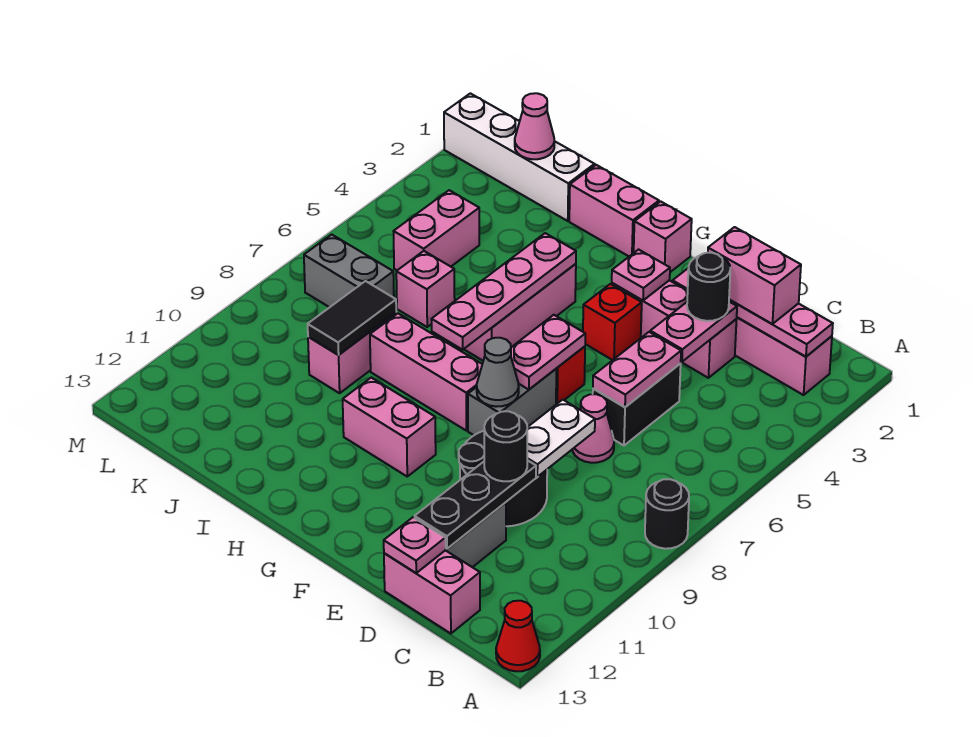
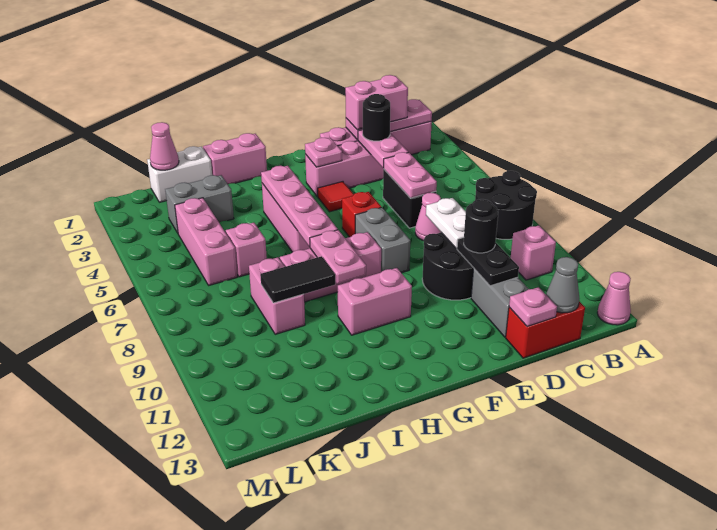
black round brick A8 level 1 -> black round brick A7:B8 level 1
red cone A13 level 1 -> pink cone A13 level 1
pink brick C13:D13 level 1 -> red brick C13:D13 level 1
black plate D10:D12 level 2 -> black plate D10:D11 level 2
red brick F4 level 1 -> red tile F4 level 1
pink plate F6:F7 level 2 -> pink plate H8:H9 level 2
grey cone F8 level 2 -> grey cone C13 level 2
pink brick G1 level 1 -> pink brick B10 level 1
white brick J1:M1 level 1 -> white brick J1:K1 level 1
black tile J8:J9 level 2 -> black tile I9:J9 level 2
pink brick K4:K5 level 1 -> pink brick K4:K6 level 1
grey brick K7:L7 level 1 -> grey brick J3:K3 level 1

